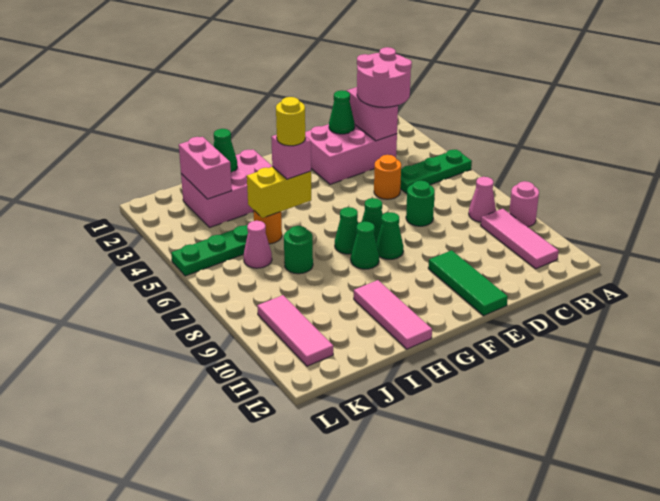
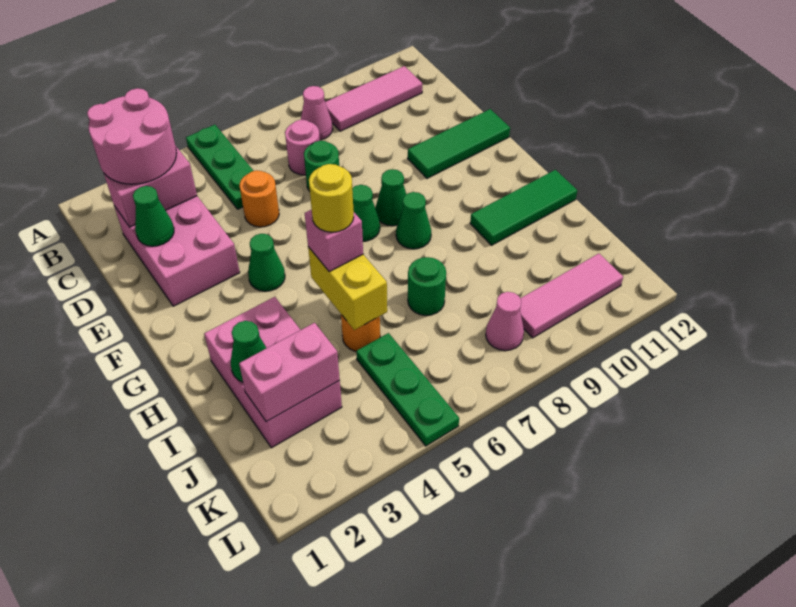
pink round brick A9 level 1 -> pink round brick C7 level 1
green cone G7 level 1 -> green cone F4 level 1
pink tile H10:H12 level 1 -> green tile H10:H12 level 1
pink cone J6 level 1 -> pink cone K8 level 1

